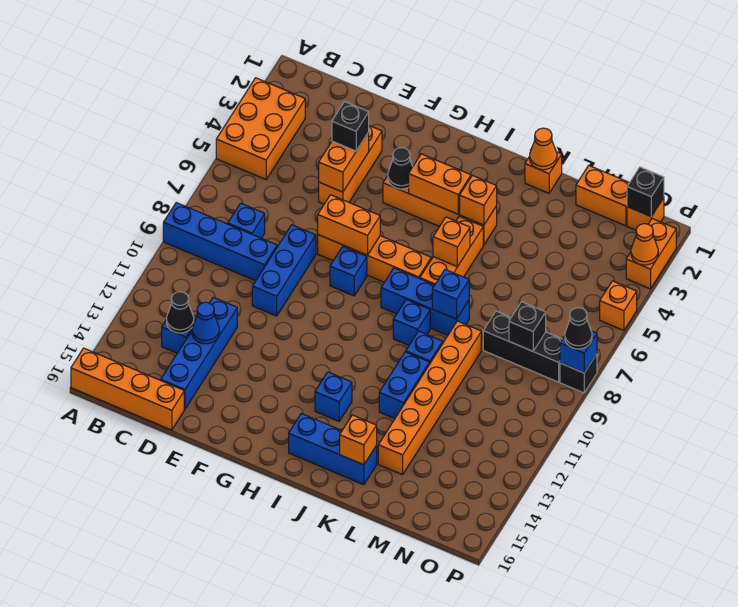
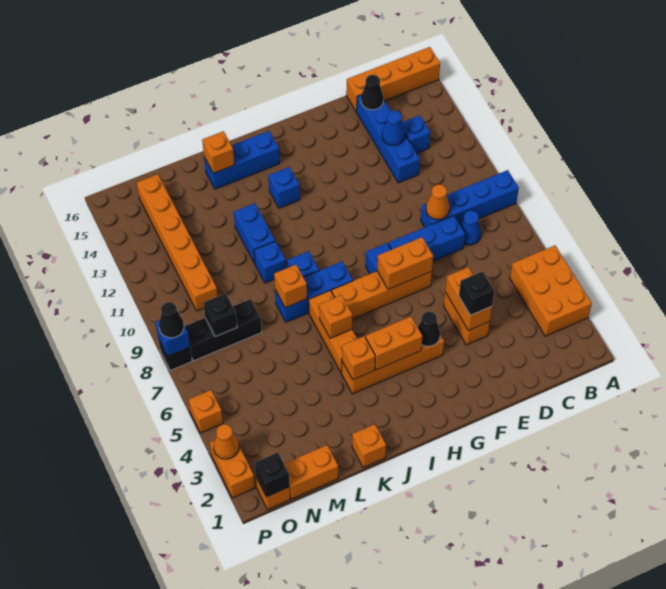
blue brick C8 level 1 -> blue cone C8 level 1
black cone C13 level 2 -> black cone D15 level 2
orange brick E3:E5 level 1 -> orange brick E4:E5 level 1
blue brick E8:E10 level 1 -> blue brick D8:F8 level 1
orange cone K1 level 2 -> orange cone D9 level 2
blue brick K8 level 2 -> orange brick K8 level 2
orange brick L9:L14 level 1 -> orange brick N10:N15 level 1

